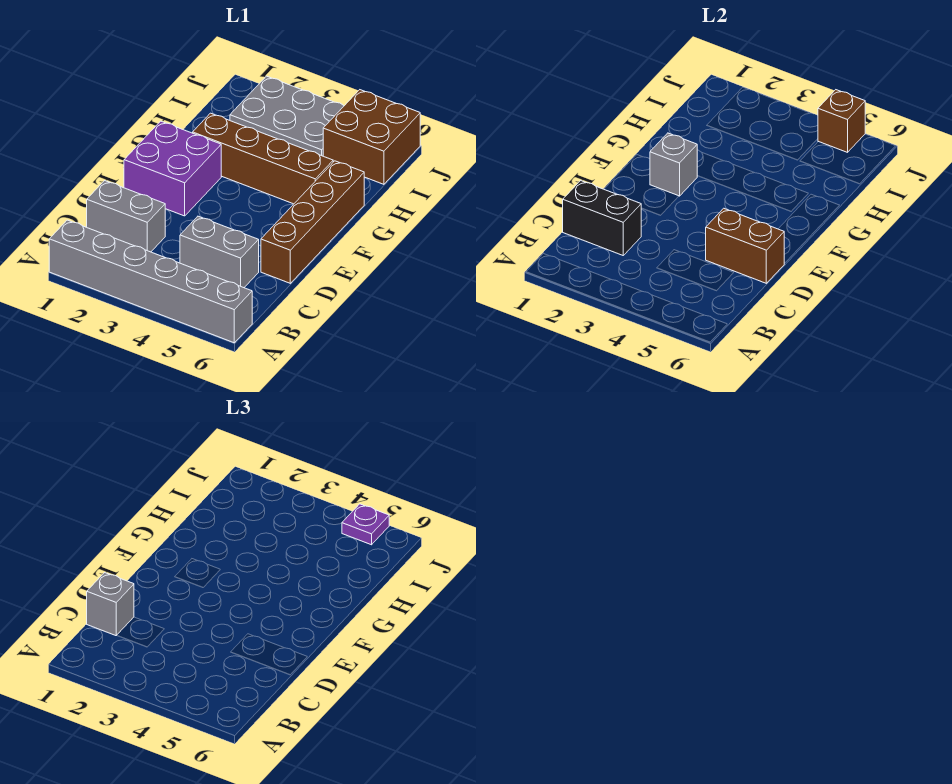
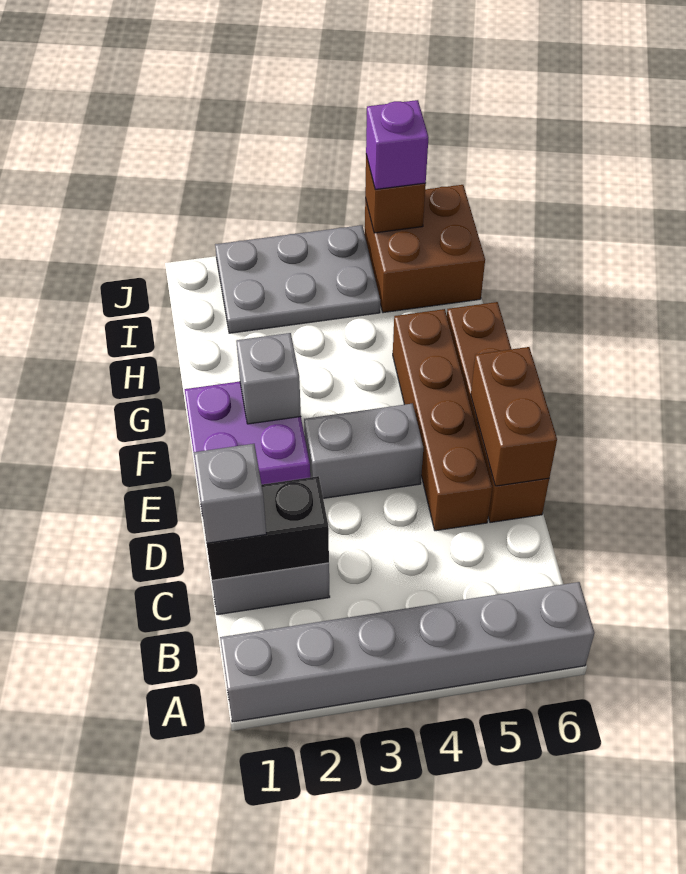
grey brick C4:C5 level 1 -> grey brick E3:E4 level 1
brown brick D5:D6 level 2 -> brown brick D6:E6 level 2
brown brick G2:G5 level 1 -> brown brick D5:G5 level 1
purple plate J5 level 3 -> purple brick J5 level 3

